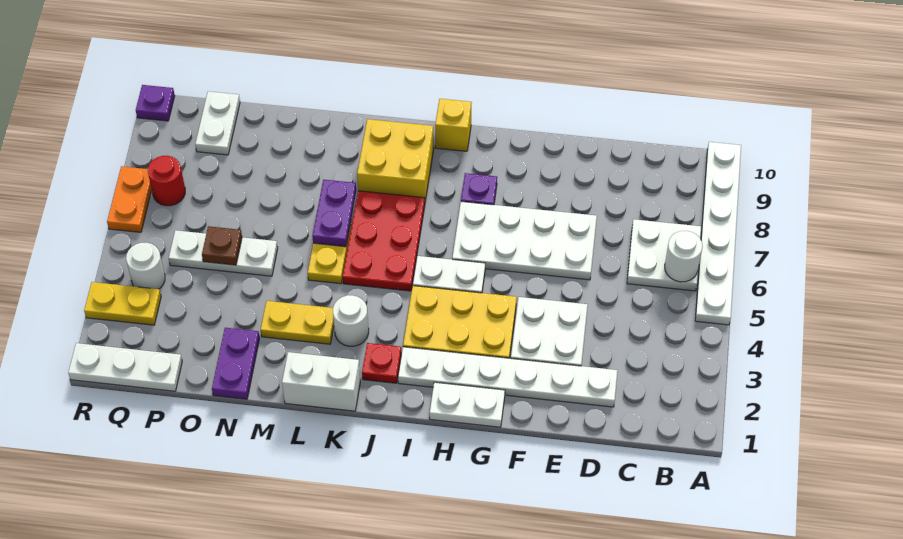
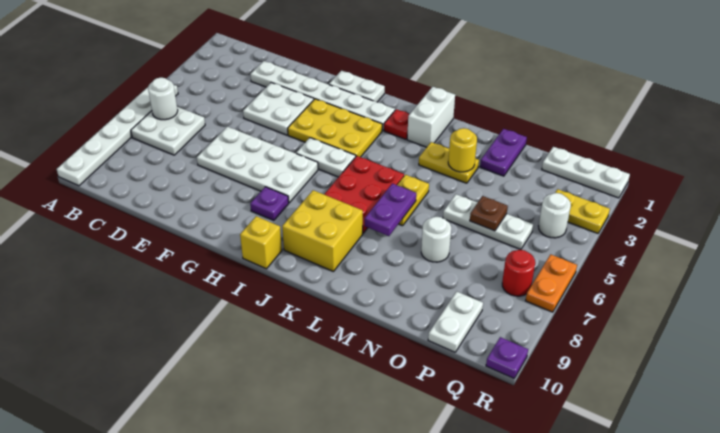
white brick K1:L1 level 1 -> white brick K1:K2 level 1
white round brick K3 level 1 -> white round brick N7 level 1
none -> yellow round brick M3 level 2

